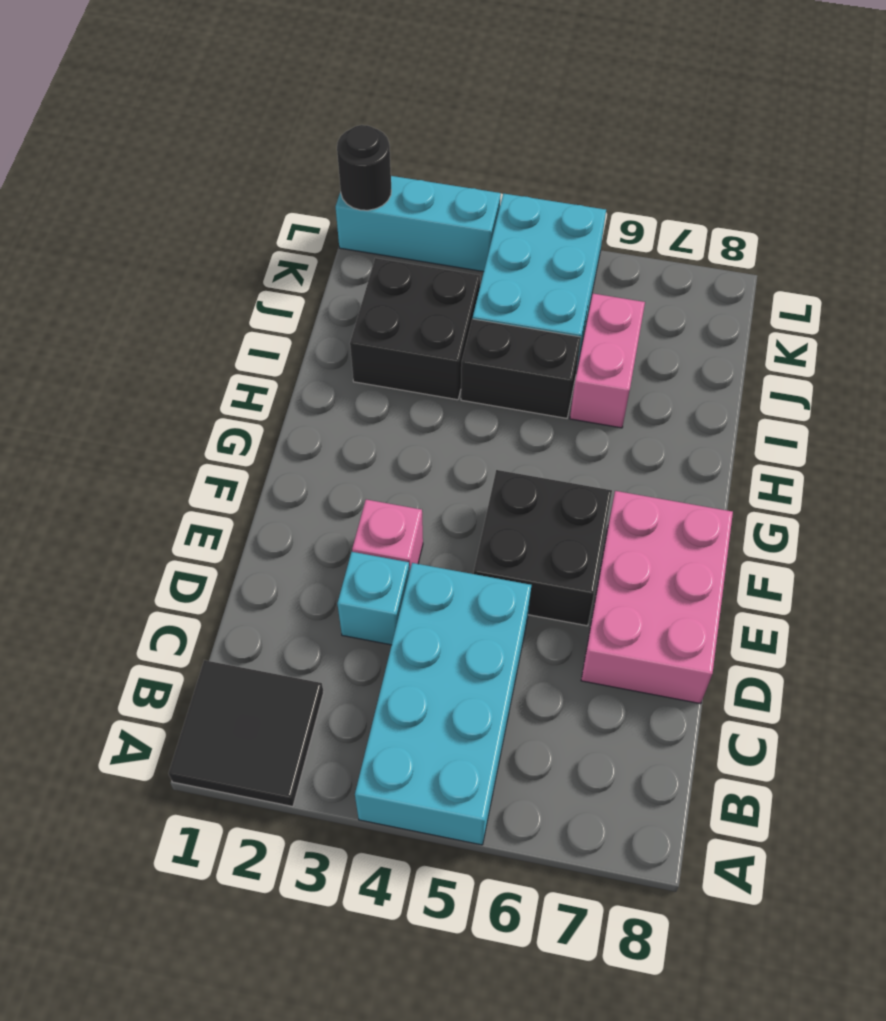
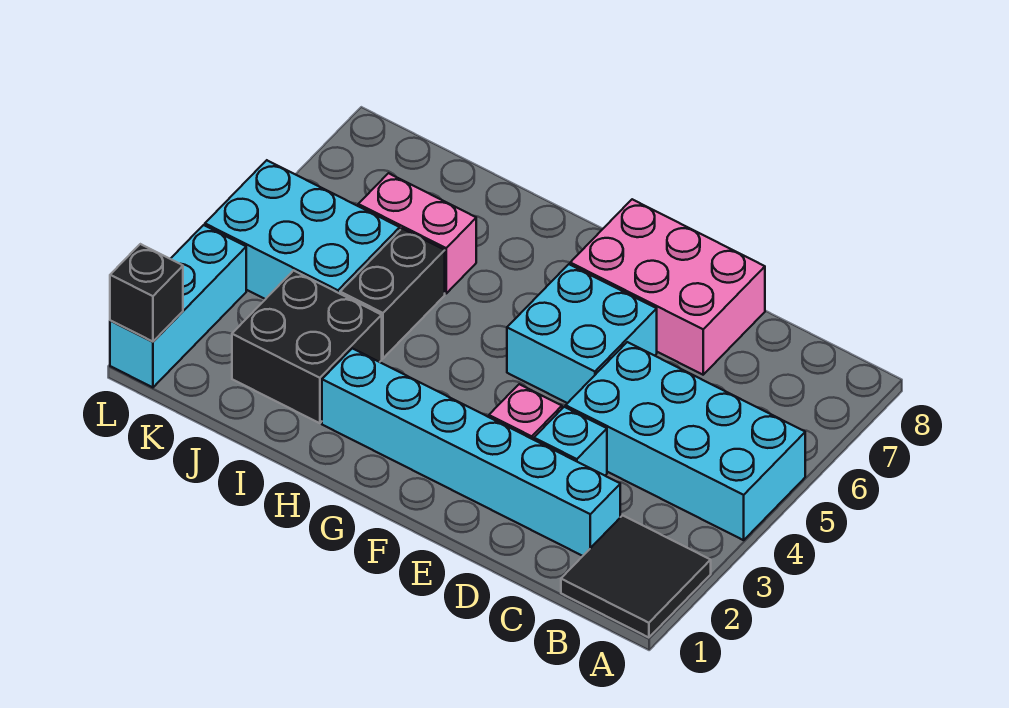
none -> cyan brick C2:H2 level 1
black brick E5:F6 level 1 -> cyan brick E5:F6 level 1
black round brick L1 level 2 -> black brick L1 level 2

